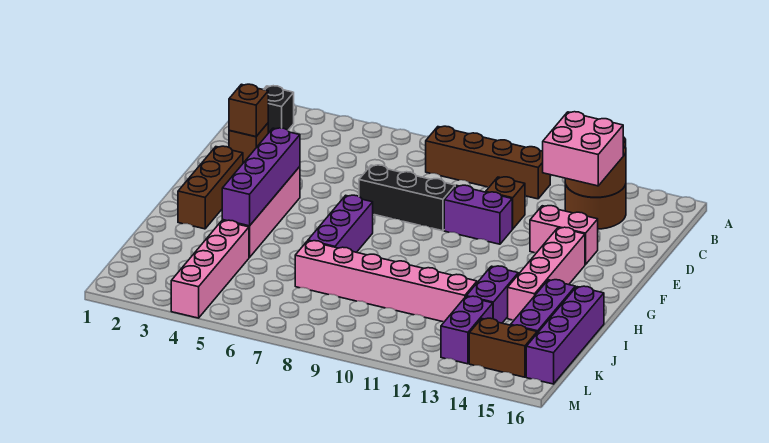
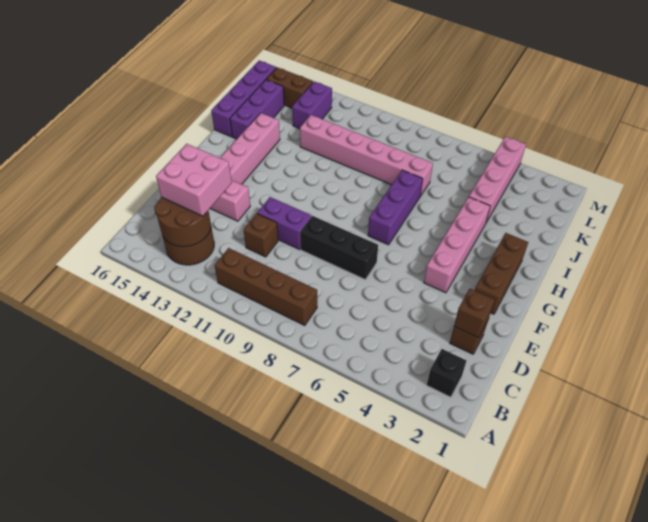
purple brick F4:I4 level 2 -> none
purple brick I13:J13 level 1 -> none

